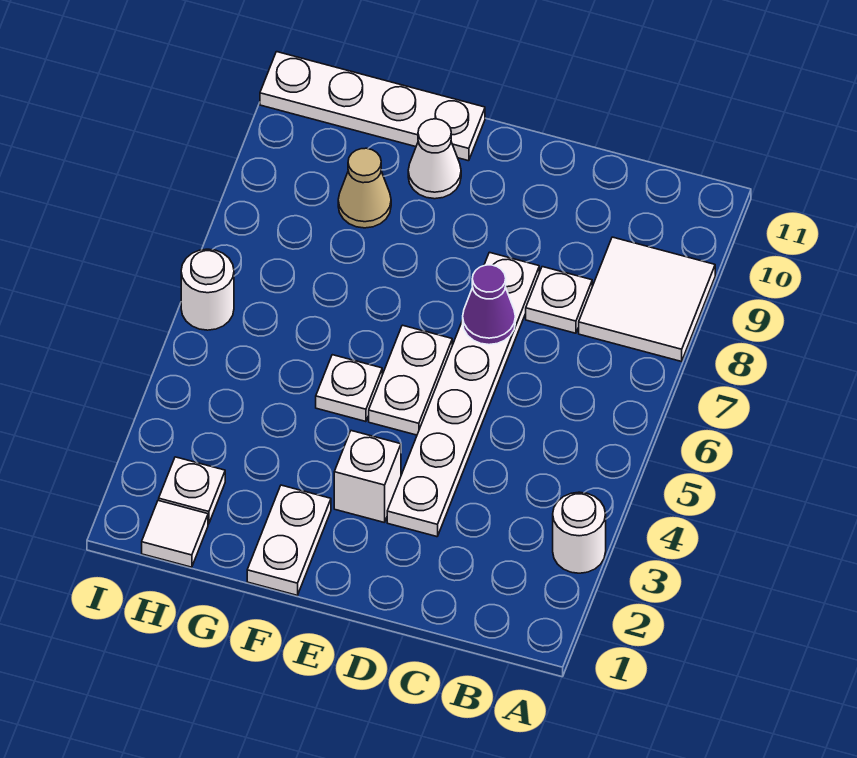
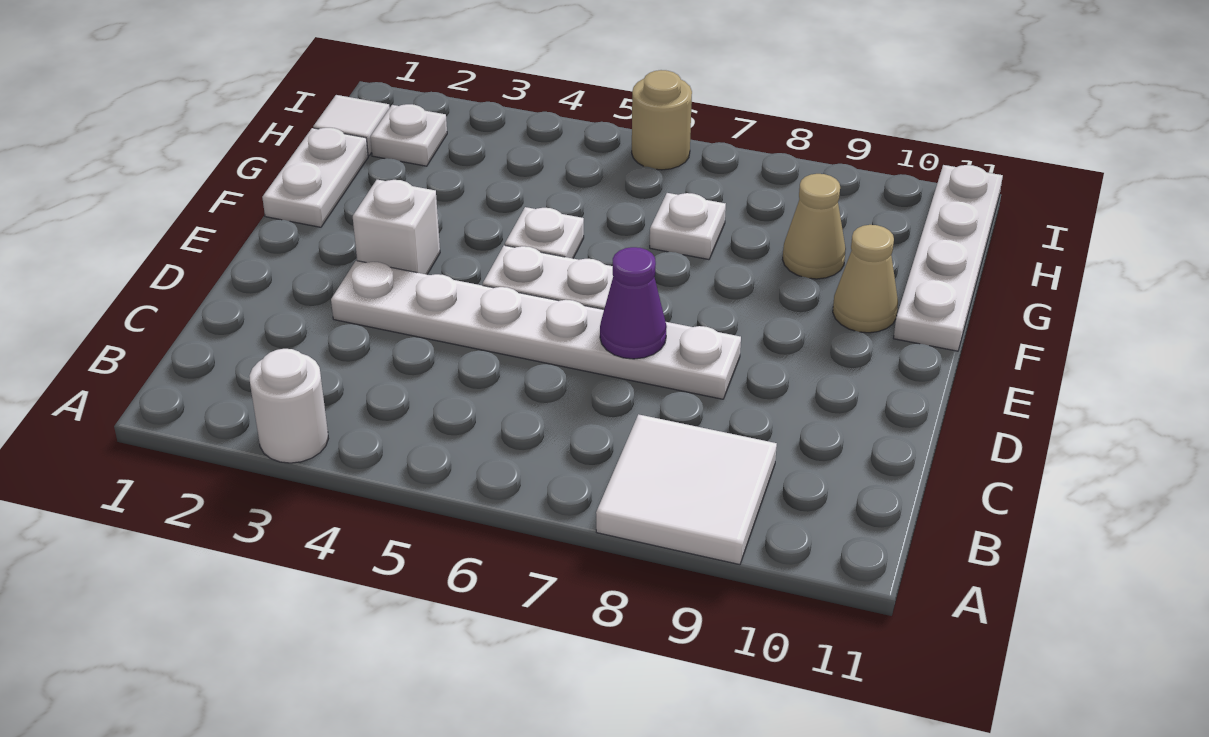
white plate C8 level 1 -> white plate G7 level 1
white plate F1:F2 level 1 -> white plate F1:G1 level 1
white cone F10 level 1 -> tan cone F10 level 1
white round brick I6 level 1 -> tan round brick I6 level 1

